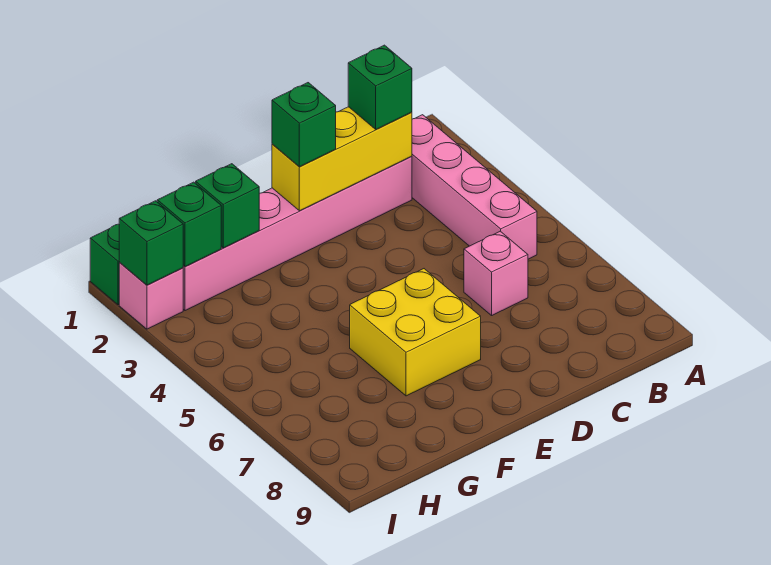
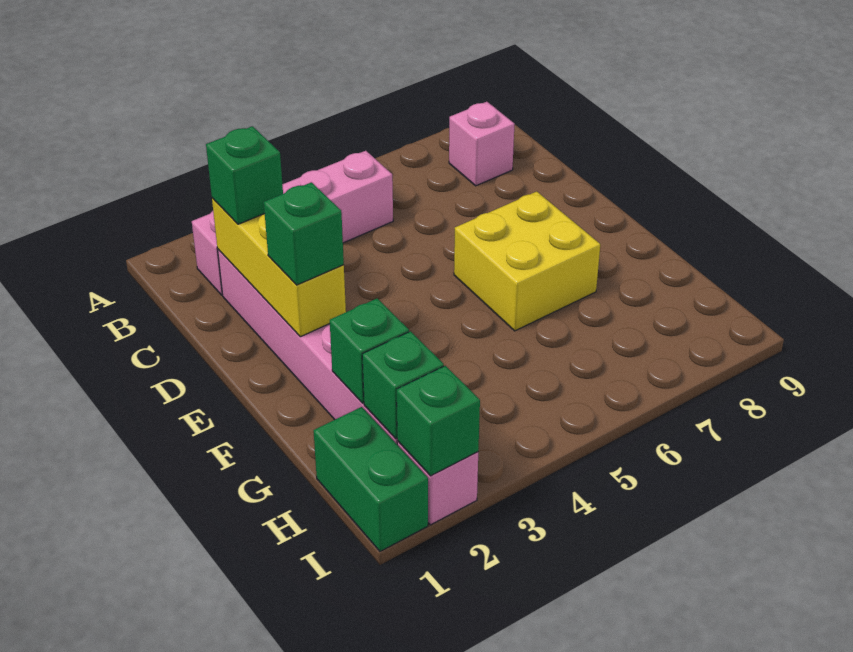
pink brick C6 level 1 -> pink brick B8 level 1

